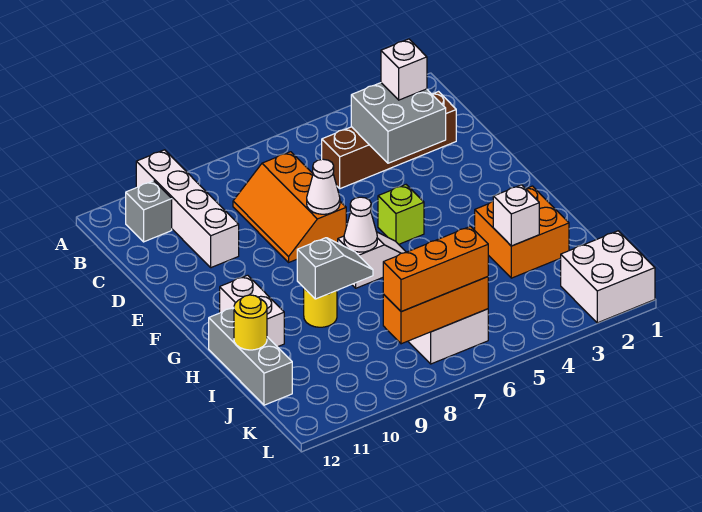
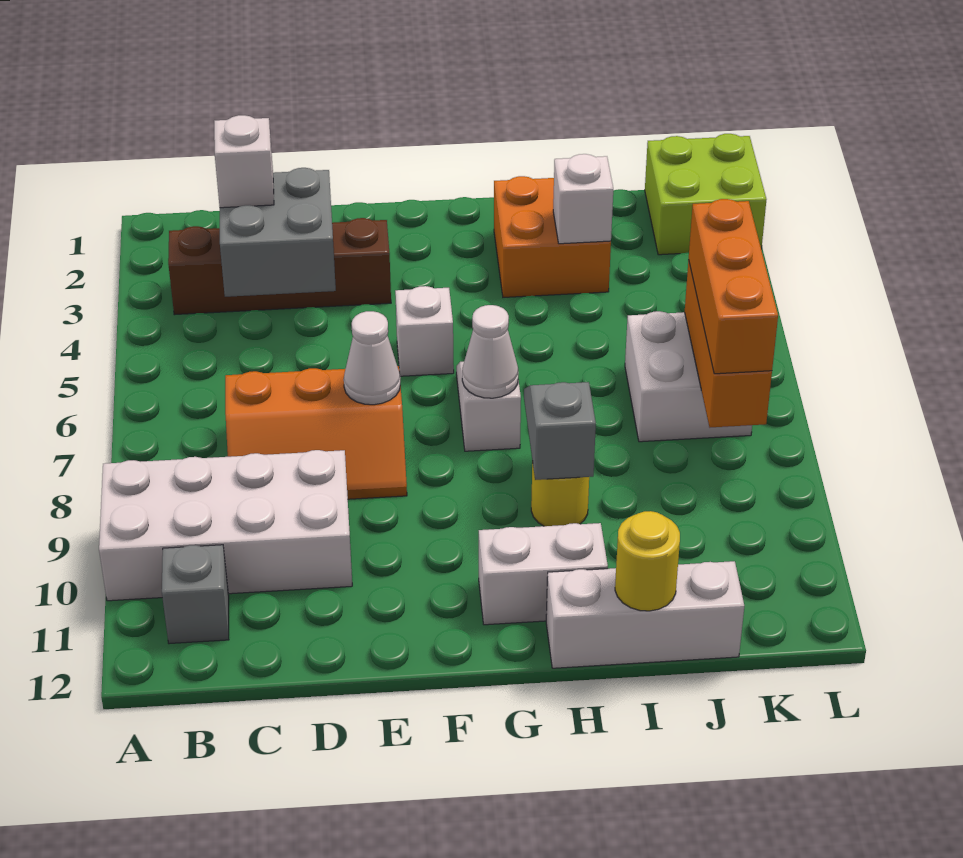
white brick A10:D10 level 1 -> white brick A9:D10 level 1
brown brick C2:C5 level 1 -> brown brick B3:E3 level 1
lime brick F5 level 1 -> white brick F5 level 1
grey brick H12:J12 level 1 -> white brick H12:J12 level 1
white brick K1:L2 level 1 -> lime brick K1:L2 level 1

